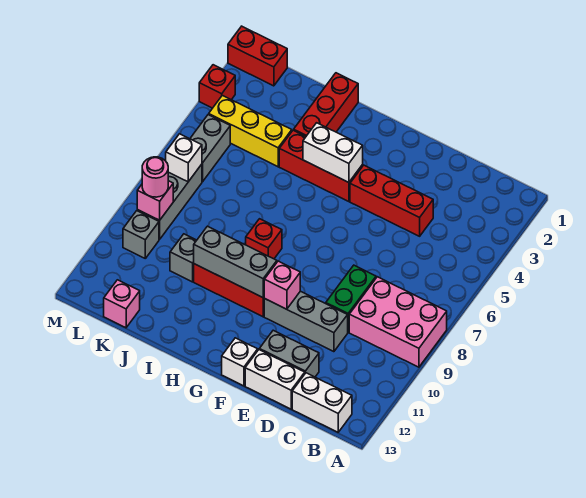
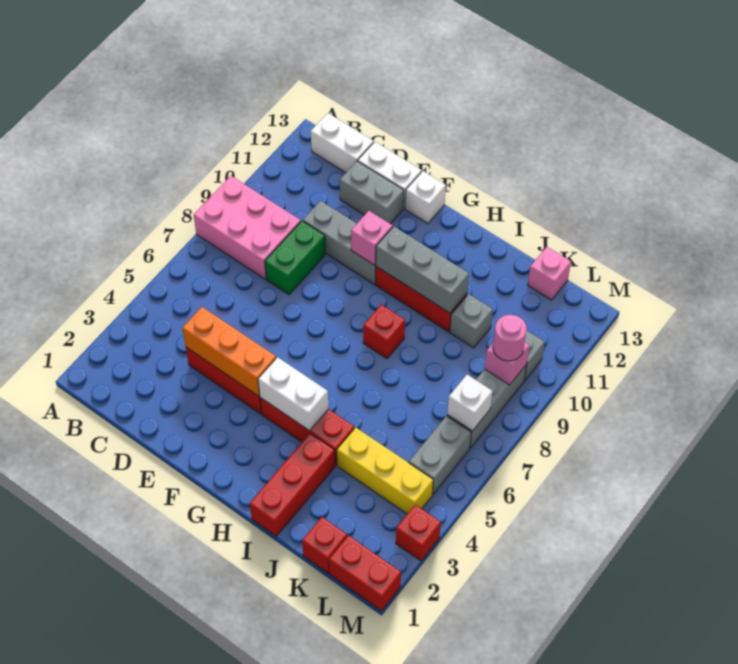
none -> orange brick D4:F4 level 2
none -> red brick K1 level 1

